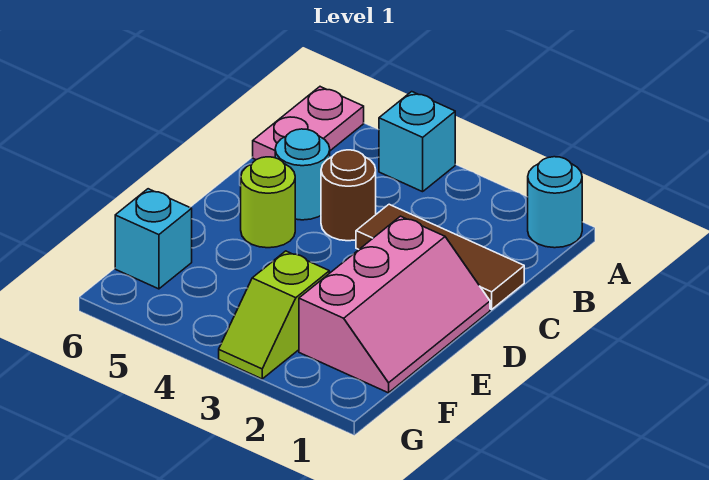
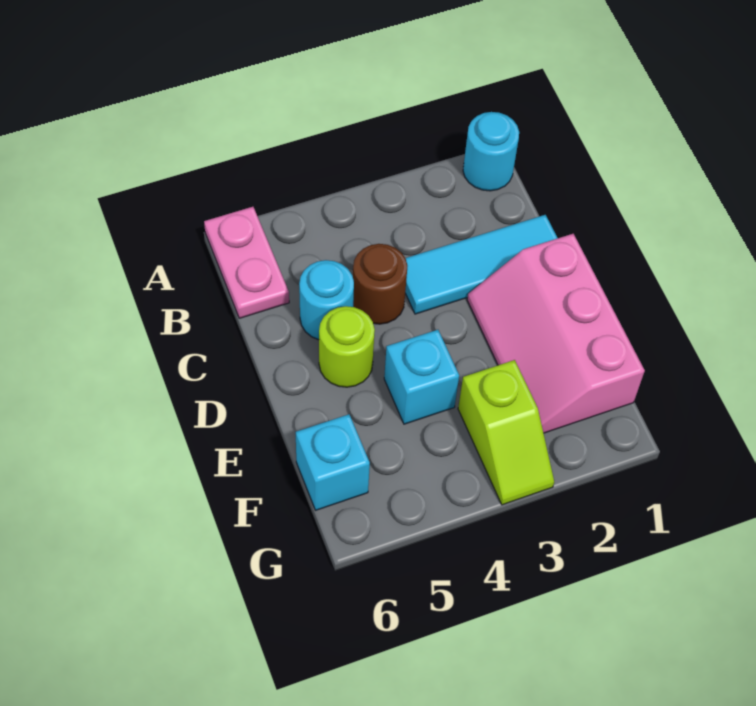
cyan brick A4 level 1 -> cyan brick E4 level 1
brown tile C1:C3 level 1 -> cyan tile C1:C3 level 1
pink slope D1:F2 level 1 top 2 -> pink slope D1:F2 level 1 top 1

